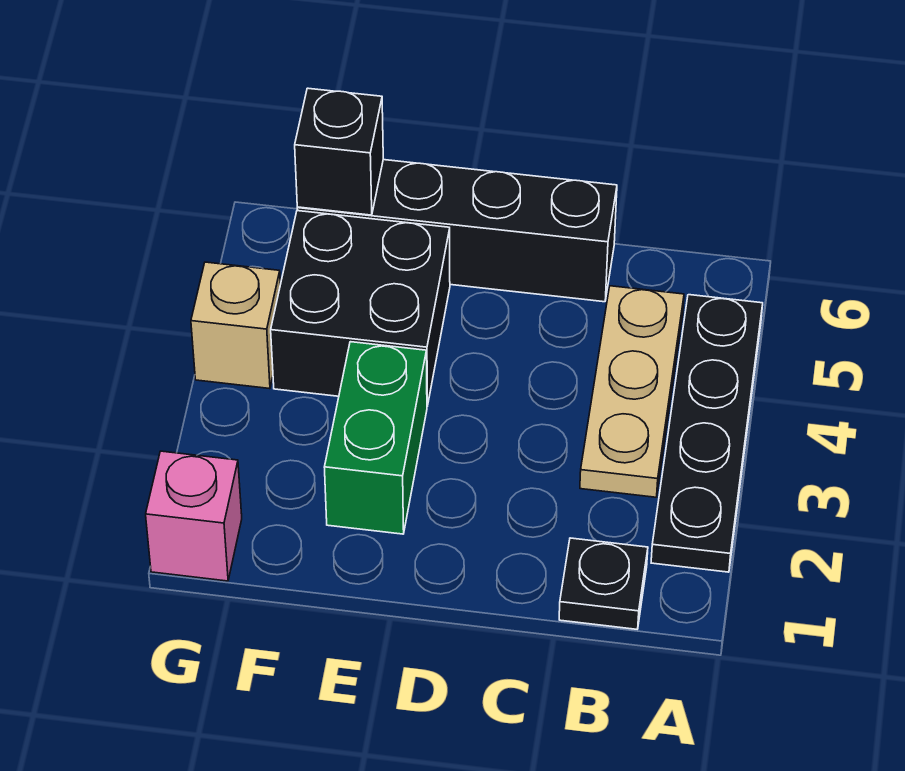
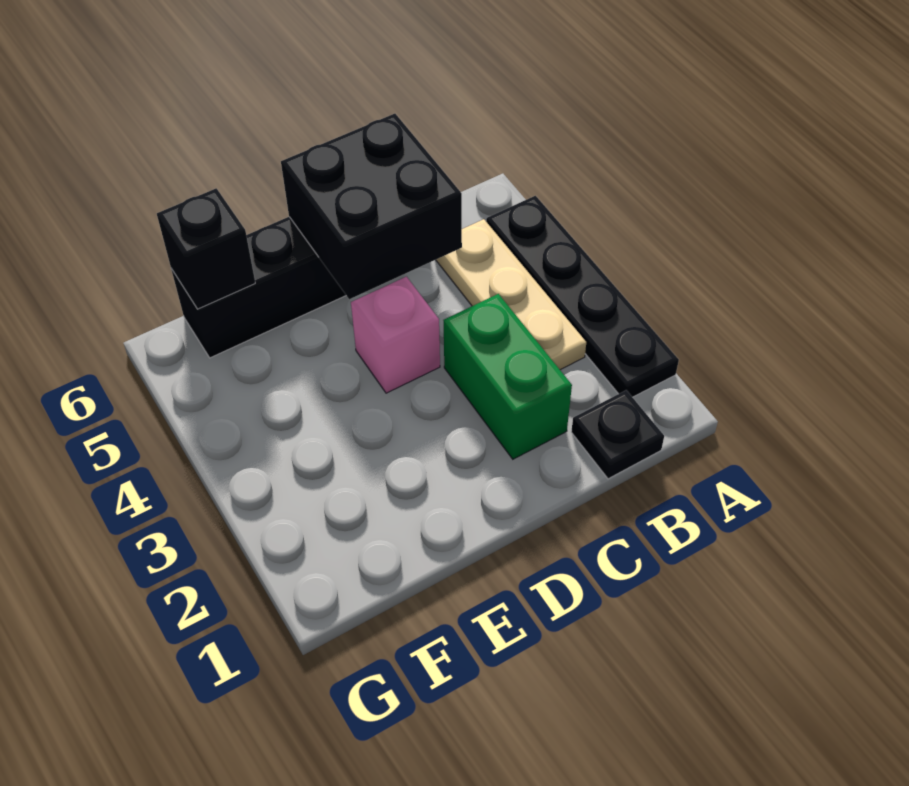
green brick E2:E3 level 1 -> green brick C2:C3 level 1
black brick E4:F5 level 1 -> black brick C5:D6 level 2
pink brick G1 level 1 -> pink brick D4 level 1
tan brick G4 level 1 -> none

